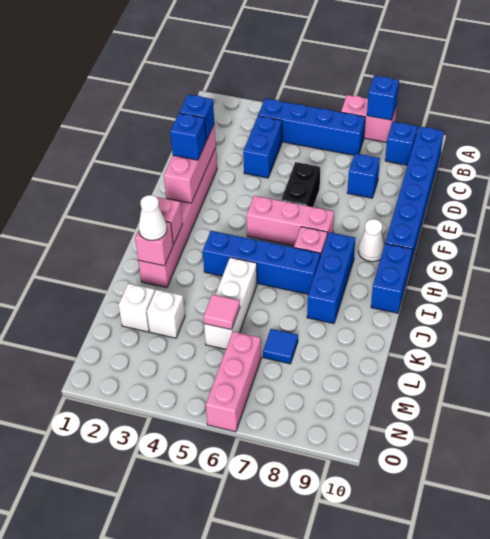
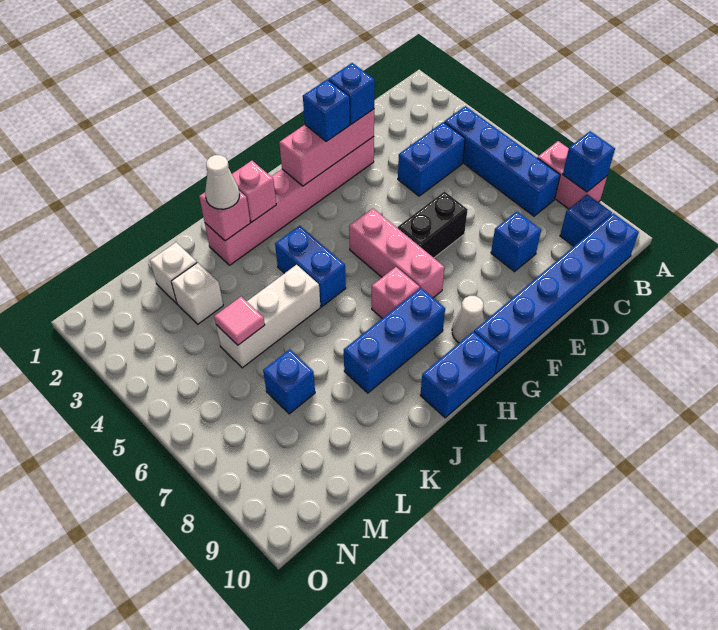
blue brick I4:I7 level 1 -> blue brick I4:I5 level 1
blue tile L7 level 1 -> blue brick L7 level 1
pink brick M6:O6 level 1 -> none

